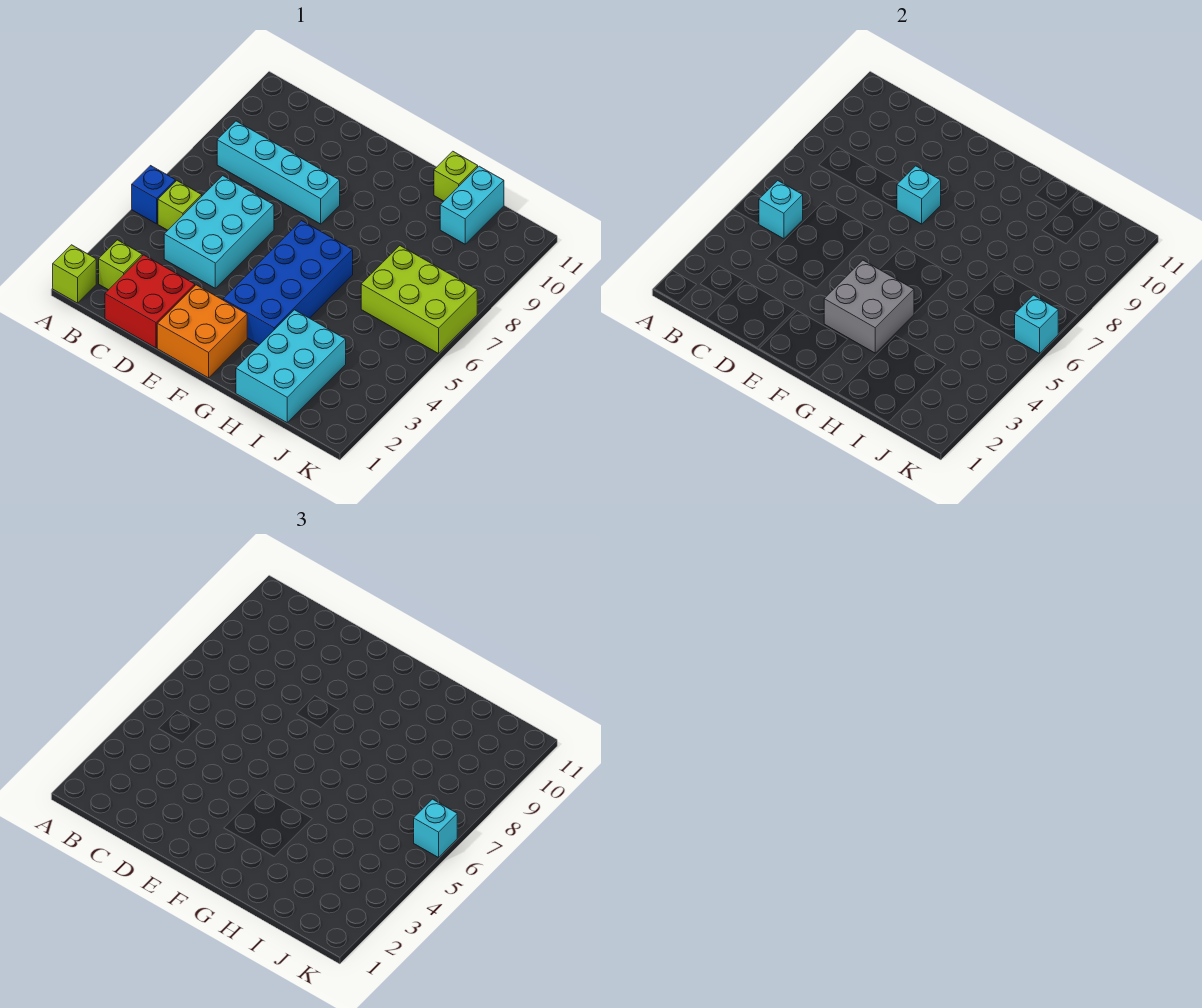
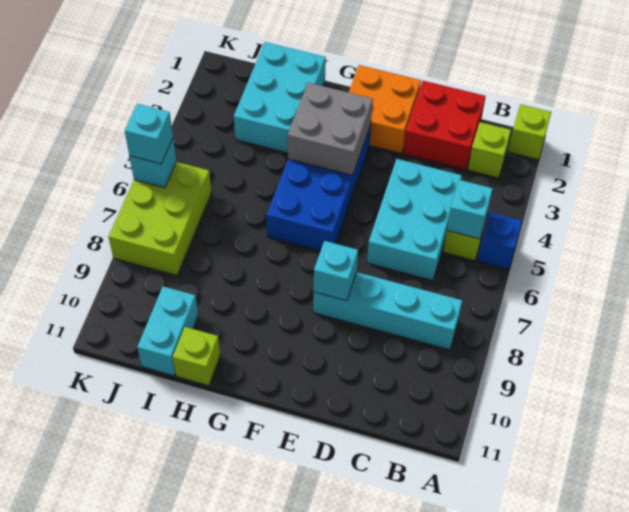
lime brick I6:K7 level 1 -> lime brick J6:K8 level 1

